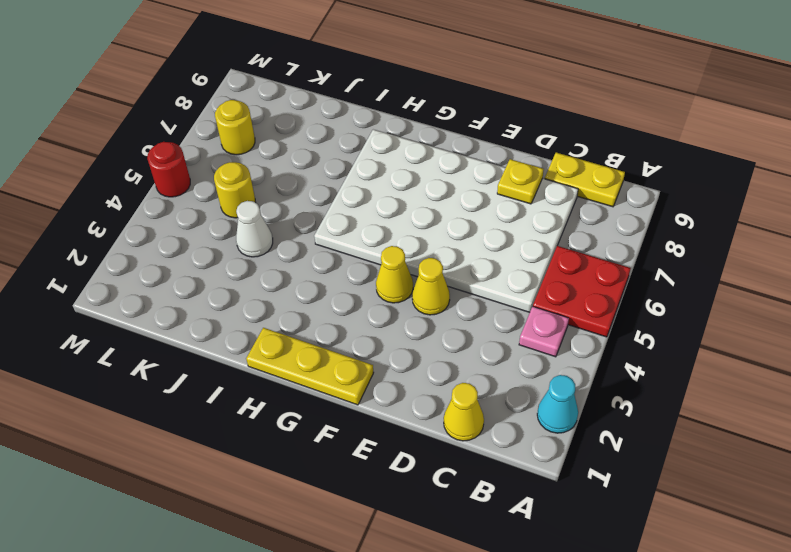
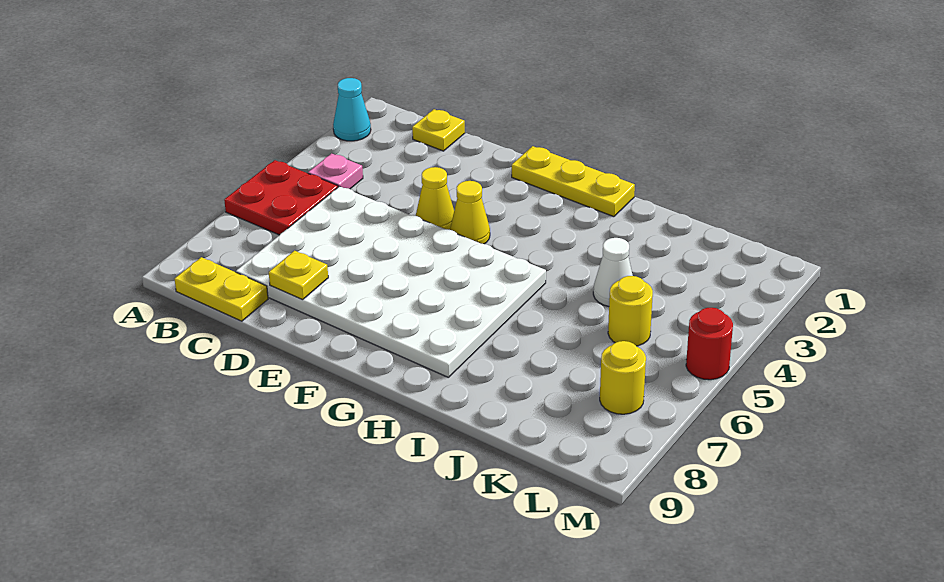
yellow cone C1 level 1 -> yellow plate C1 level 1

